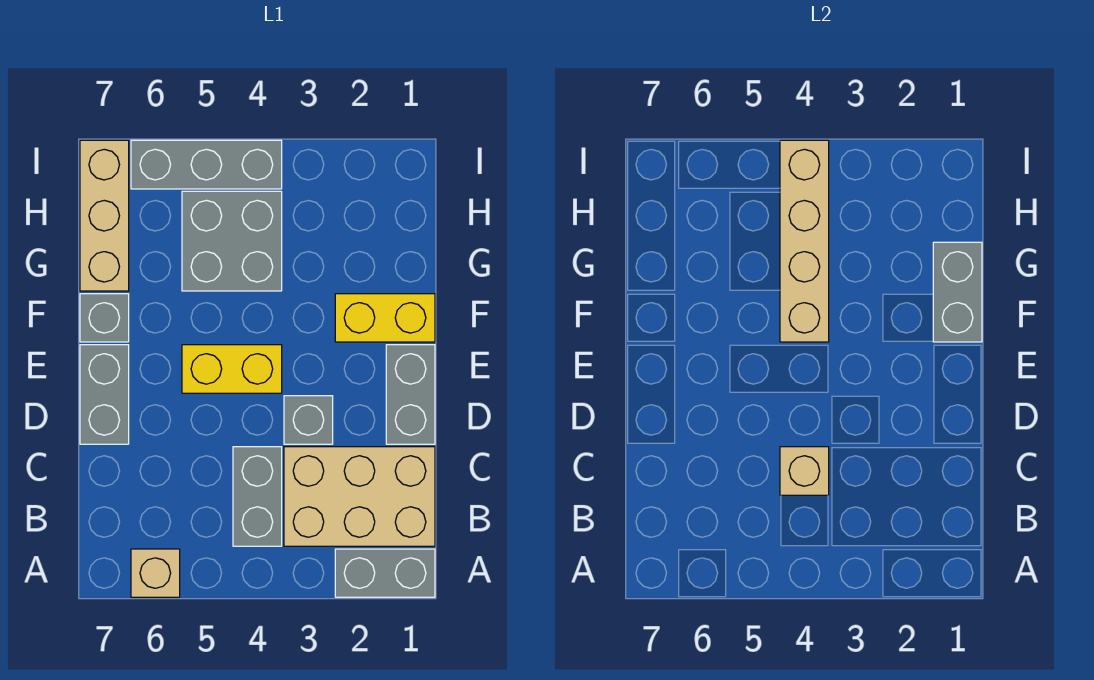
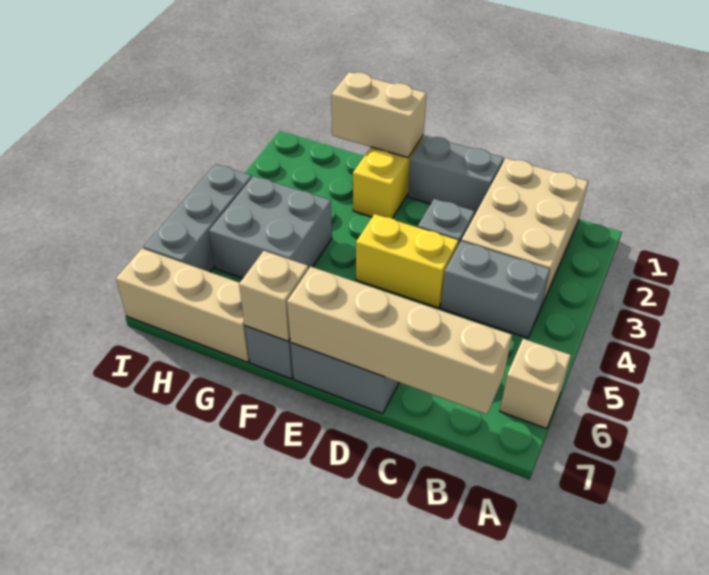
grey brick A1:A2 level 1 -> none
tan brick C4 level 2 -> tan brick F7 level 2
yellow brick E4:E5 level 1 -> yellow brick D4:E4 level 1
grey brick F1:G1 level 2 -> tan brick F1:G1 level 2
tan brick F4:I4 level 2 -> tan brick B7:E7 level 2

